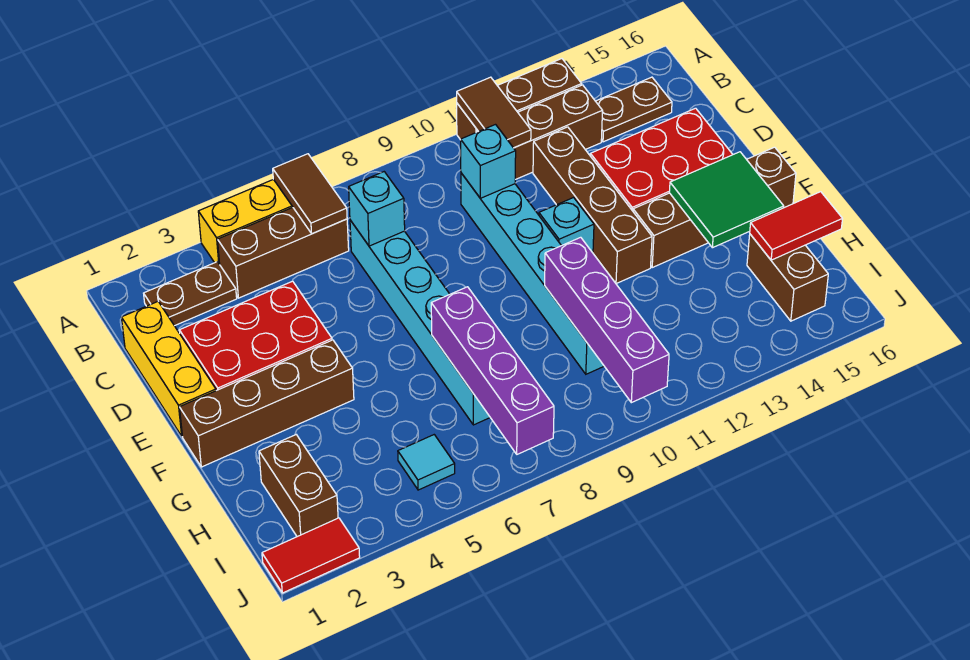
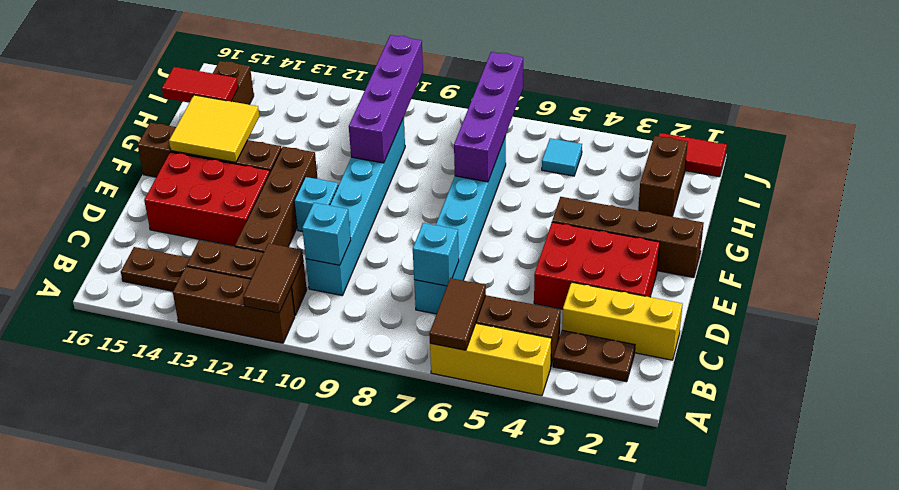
yellow brick C1:E1 level 1 -> yellow brick C1:C3 level 1
green tile F14:G15 level 2 -> yellow tile F14:G15 level 2

